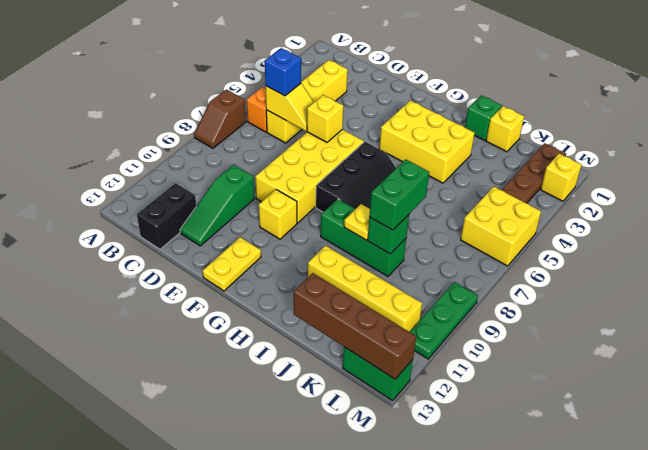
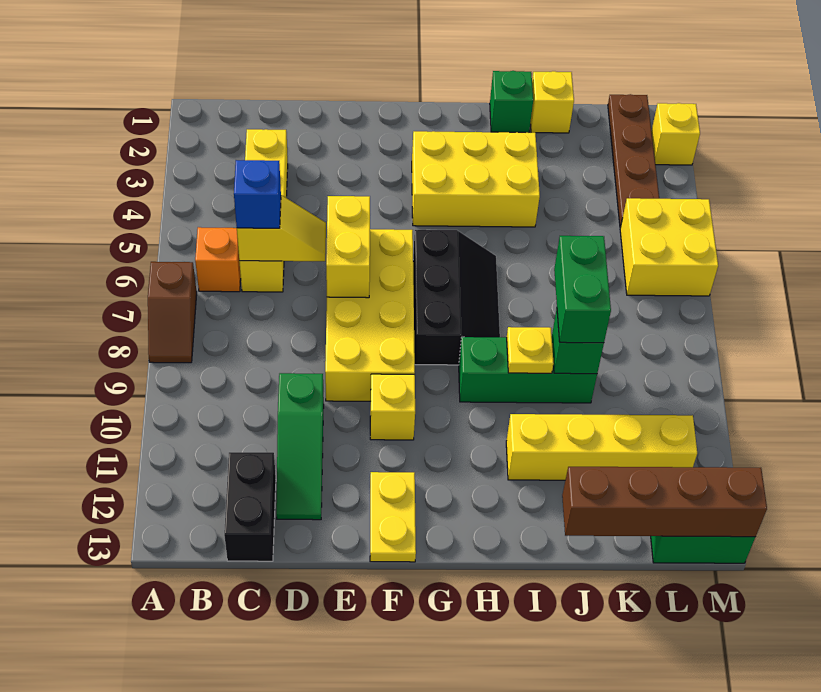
yellow brick E6 level 2 -> yellow brick E6:E7 level 2
green plate M9:M11 level 1 -> none

